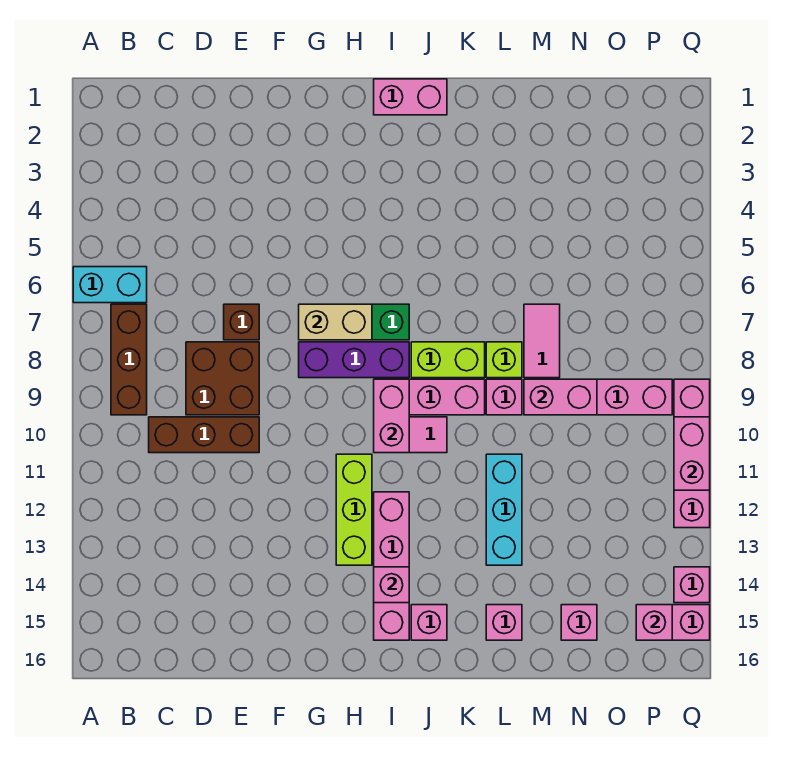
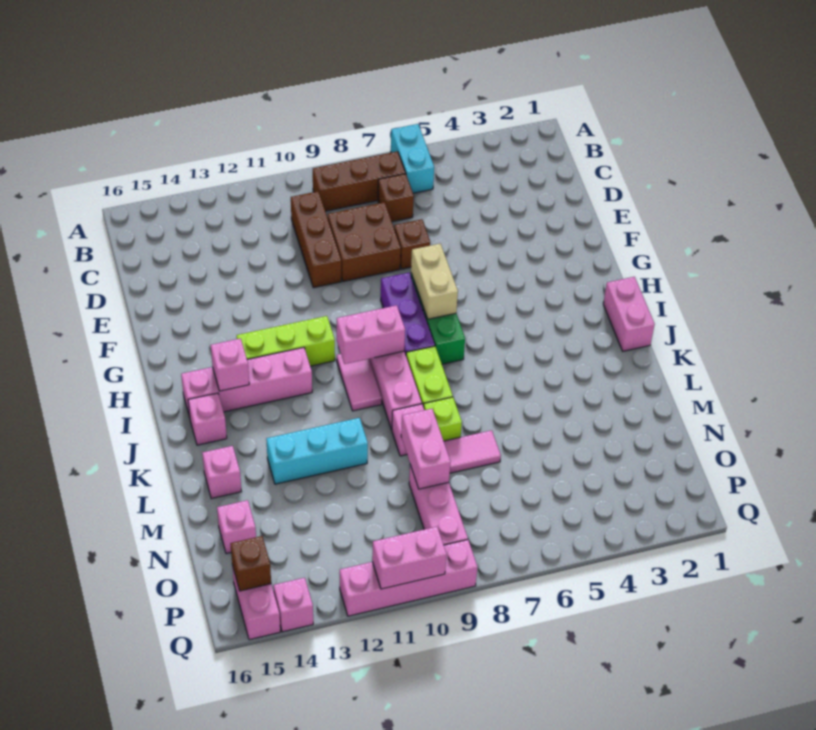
none -> brown brick C7 level 1
pink brick P15 level 2 -> brown brick P15 level 2

